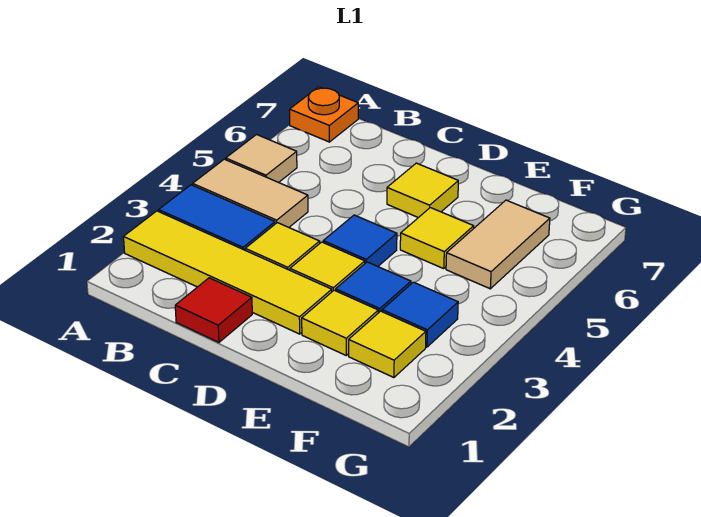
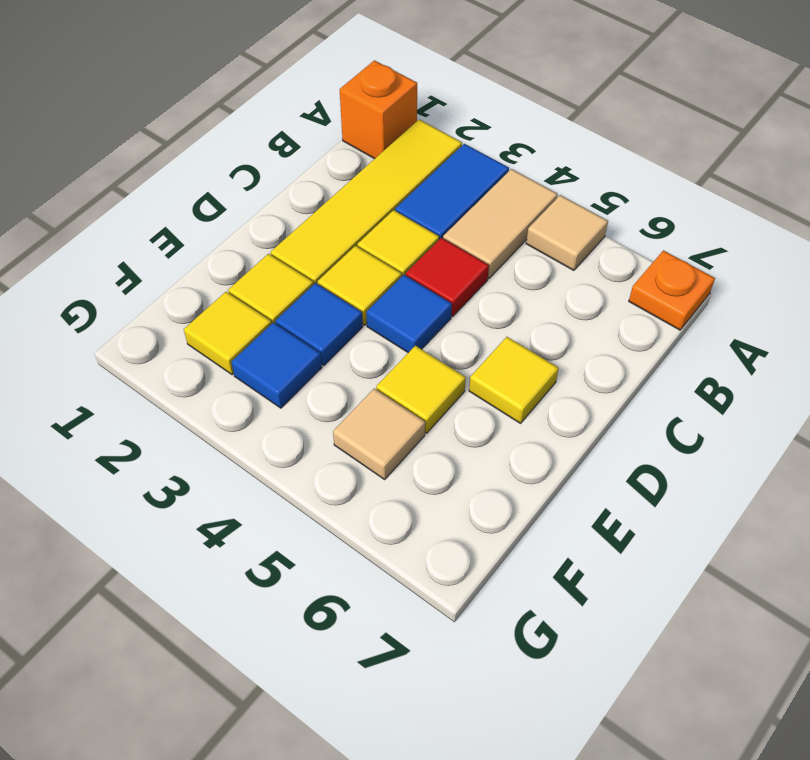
none -> orange brick A1 level 1
red tile C1 level 1 -> red tile C4 level 1
tan tile F5:F6 level 1 -> tan tile F5 level 1

